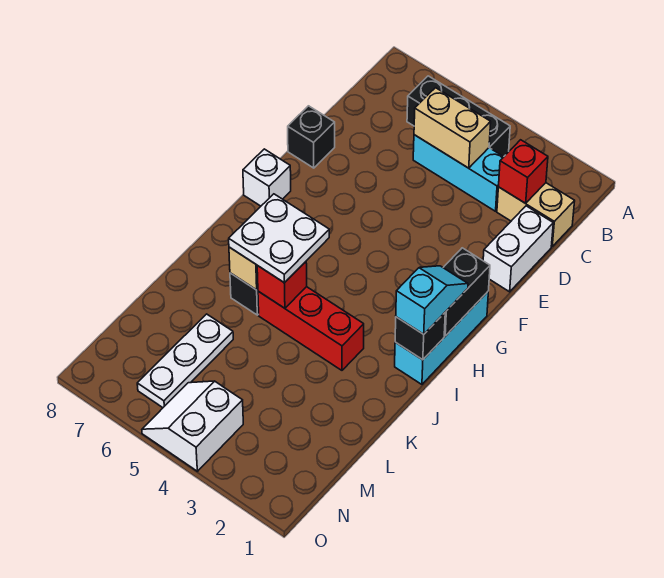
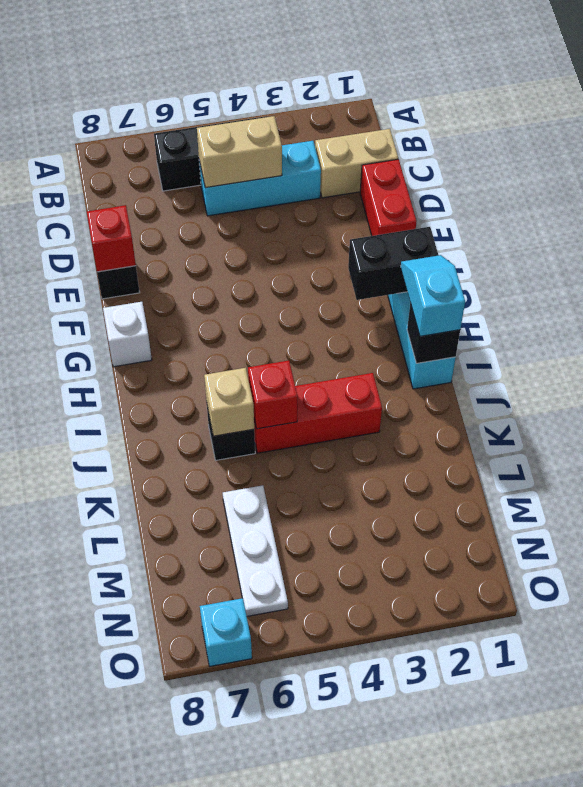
red brick C2 level 2 -> red brick E8 level 2
white brick D1:E1 level 1 -> red brick D1:E1 level 1
black brick G1:H1 level 2 -> black brick G1:G2 level 2
white plate I5:J6 level 3 -> none
white slope N4:O5 level 1 top 4 -> none
none -> cyan brick O7 level 1

